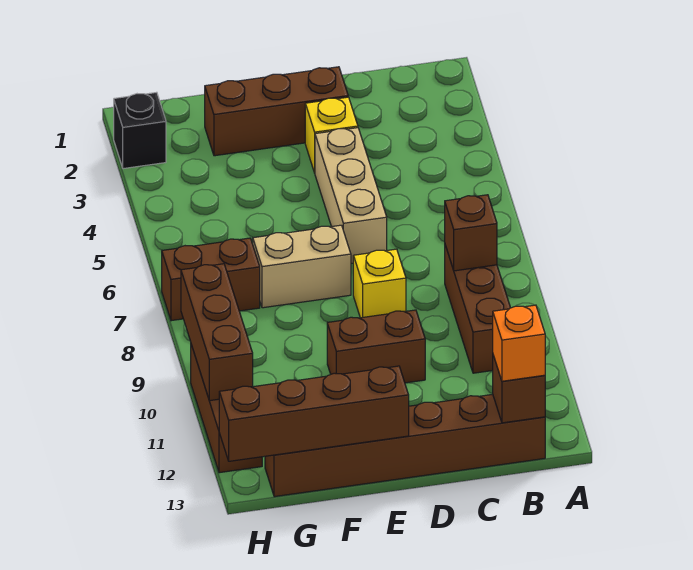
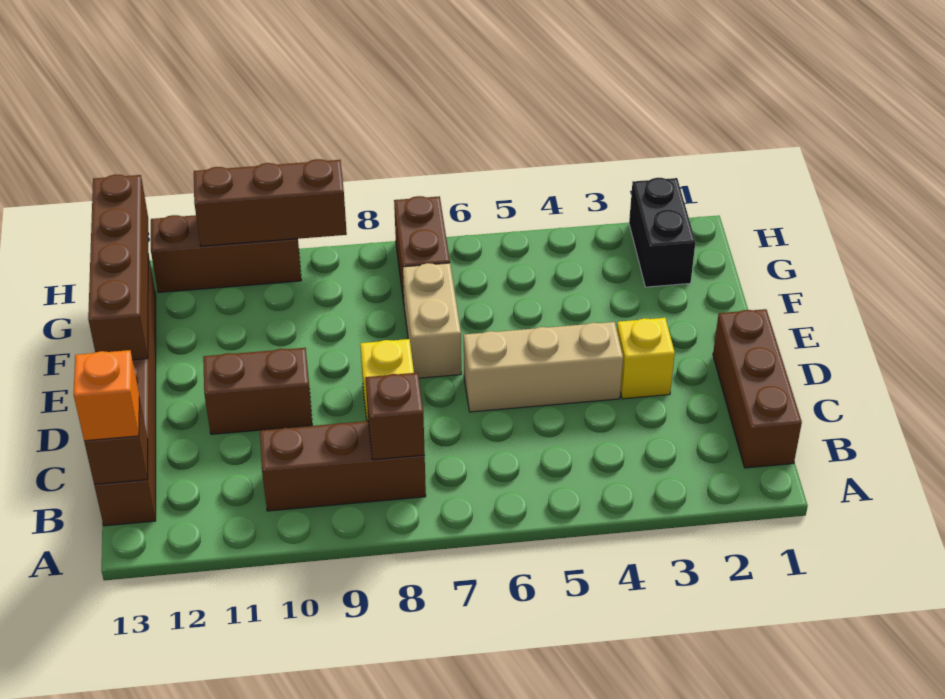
brown brick D2:F2 level 1 -> brown brick B1:D1 level 1
brown brick D10:E10 level 1 -> brown brick D10:D11 level 1
black brick H2 level 1 -> black brick G2:H2 level 1

